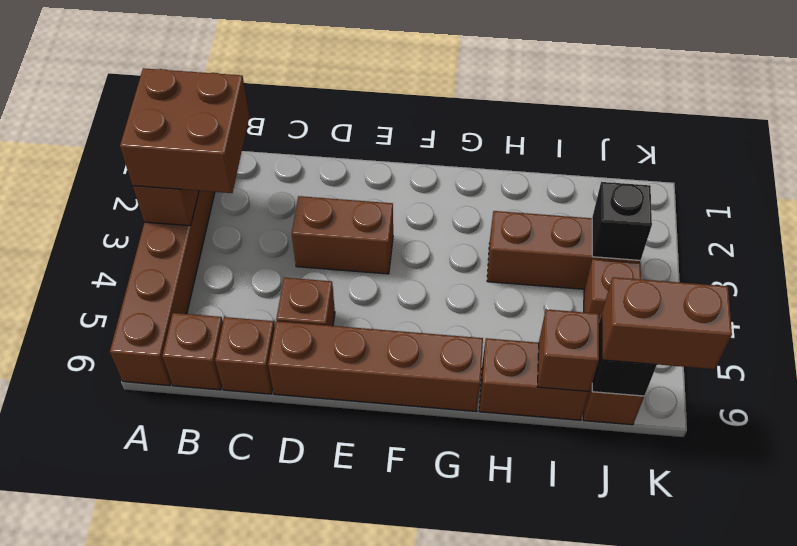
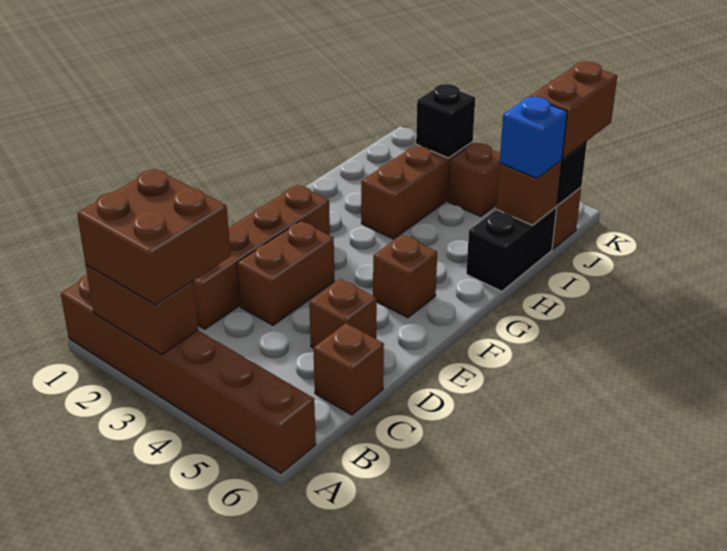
brown brick B6 level 1 -> brown brick F5 level 1
brown brick D6:G6 level 1 -> brown brick C2:F2 level 1
brown brick H6:I6 level 1 -> black brick H6:I6 level 1
none -> blue brick I6 level 3

